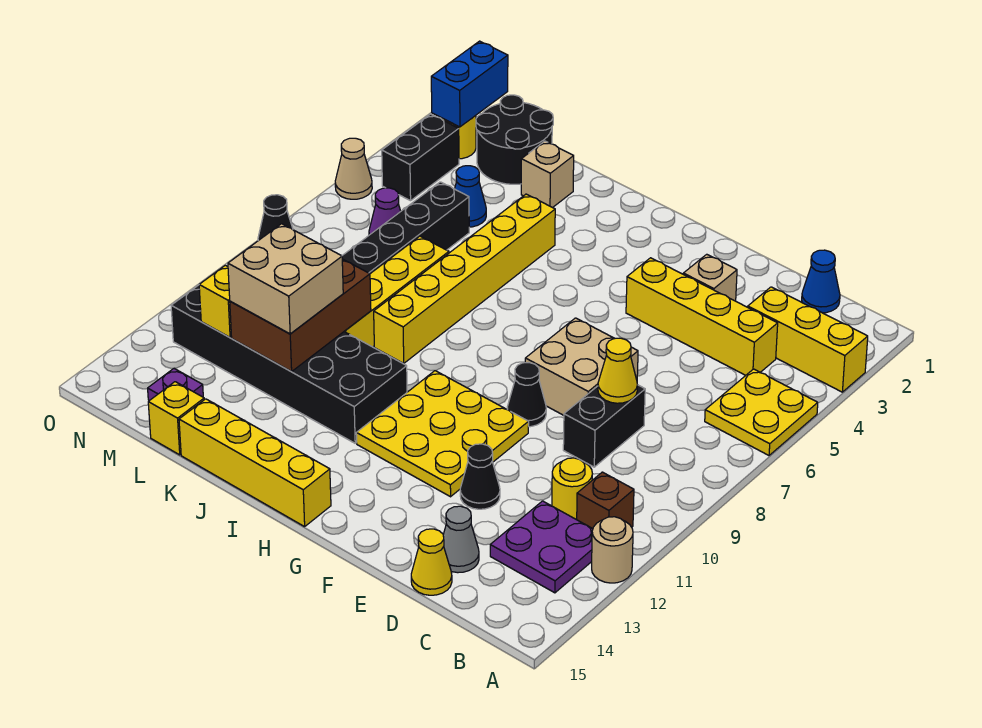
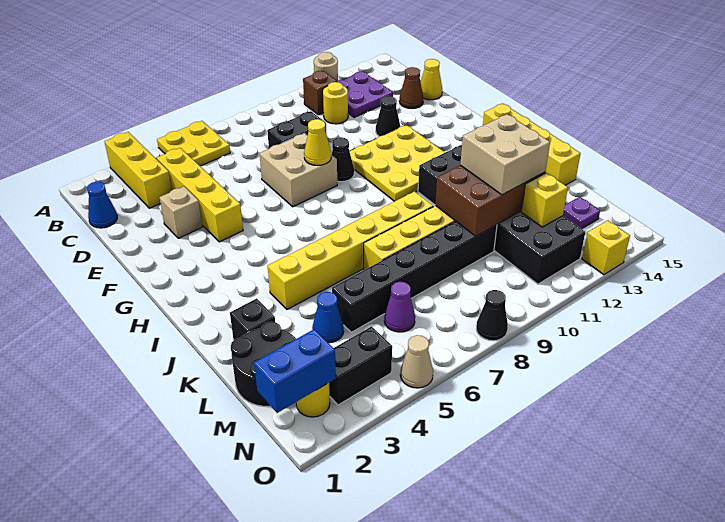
yellow cone D8 level 2 -> yellow cone F8 level 2
grey cone D14 level 1 -> brown cone D14 level 1
tan brick K2 level 1 -> black brick K2 level 1
yellow brick L15 level 1 -> yellow brick O13 level 1

